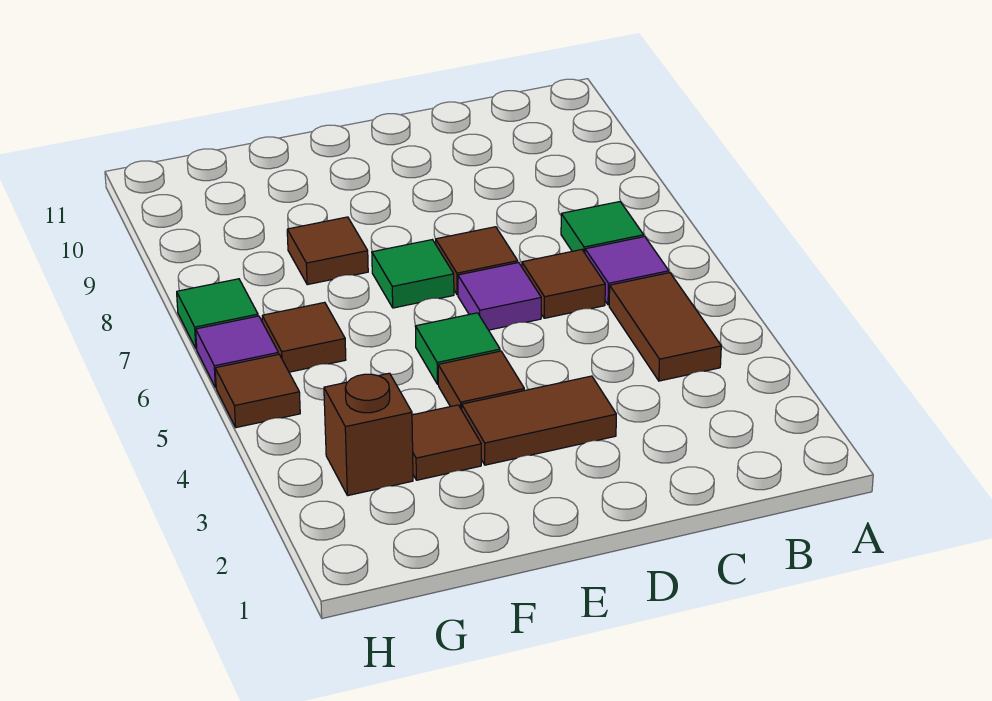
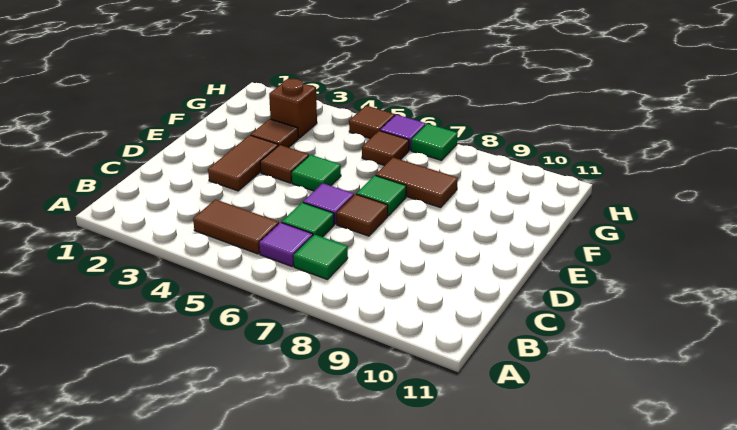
brown tile C6 level 1 -> green tile C6 level 1
brown tile F8 level 1 -> brown tile F7:F8 level 1

